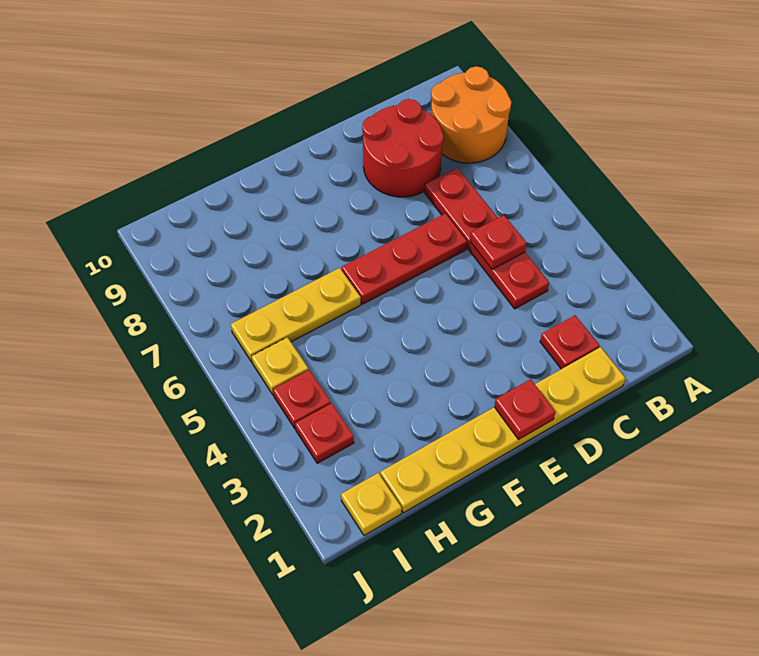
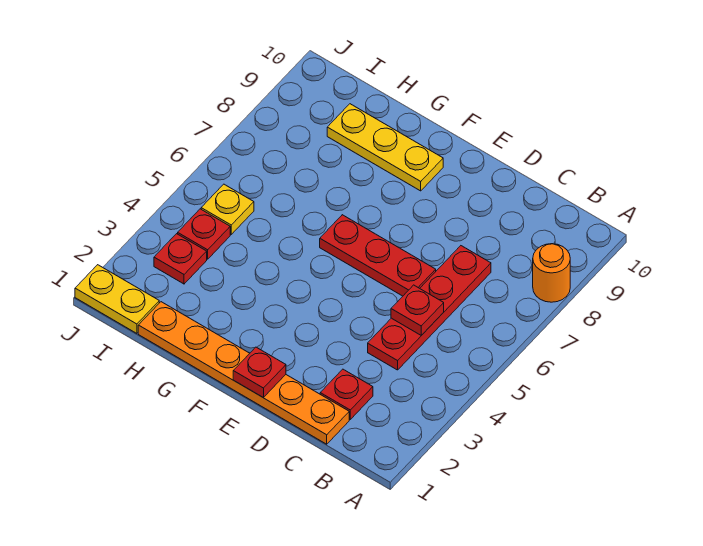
orange round brick A8:B9 level 1 -> orange round brick A8 level 1
yellow plate C1:H1 level 1 -> orange plate C1:H1 level 1
red round brick C8:D9 level 1 -> none
yellow plate G6:I6 level 1 -> yellow plate F9:H9 level 1
yellow plate I1 level 1 -> yellow plate I1:J1 level 1

